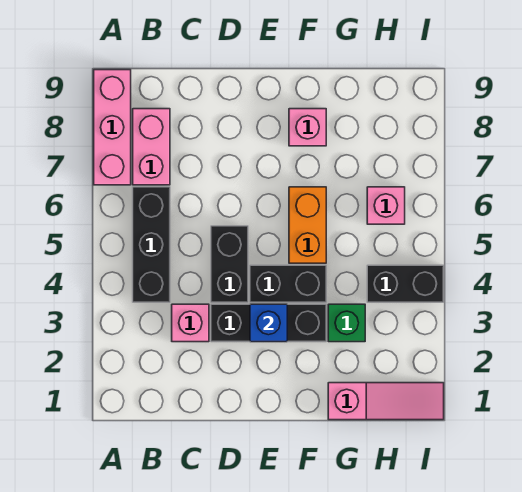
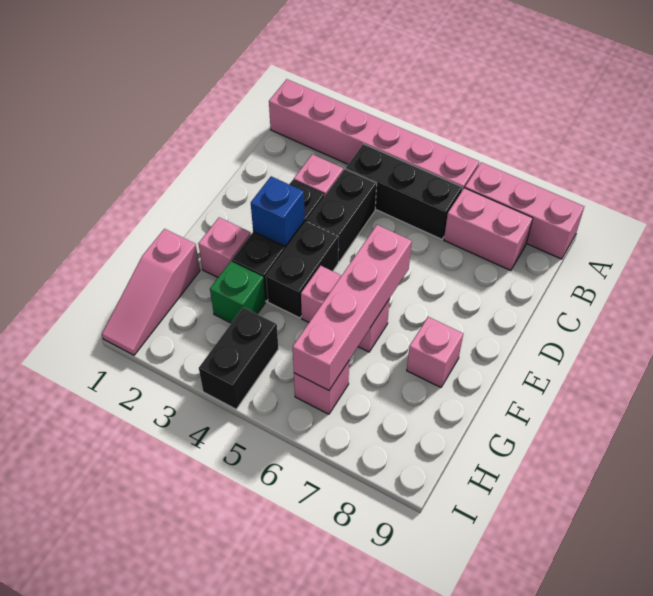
none -> pink brick A1:A6 level 1
black brick D4:D5 level 1 -> black brick C4:D4 level 1
none -> pink brick E6:H6 level 2
none -> pink brick F2 level 1
orange brick F5:F6 level 1 -> pink brick F5:F6 level 1

